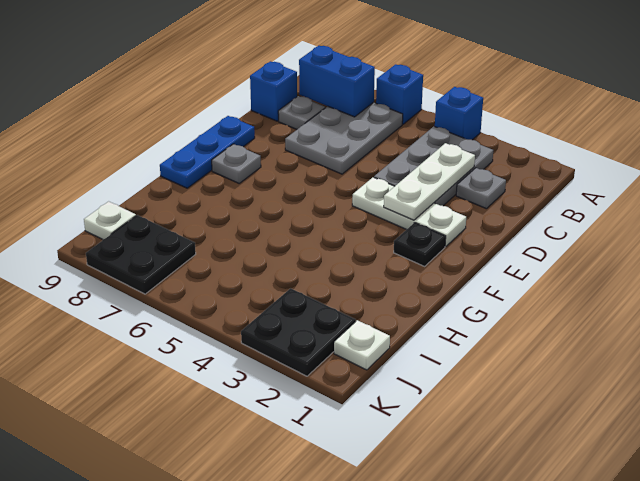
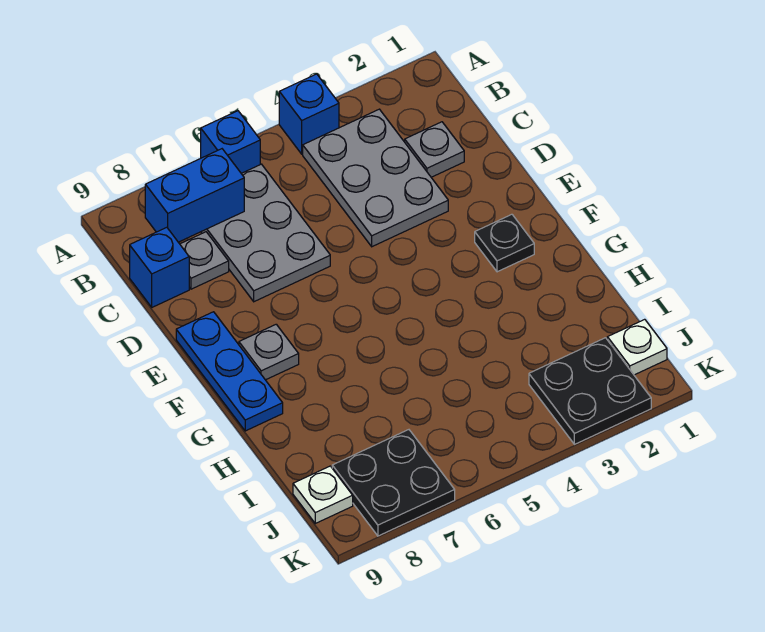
white plate C3:E3 level 2 -> none
white plate E2:E4 level 1 -> none

